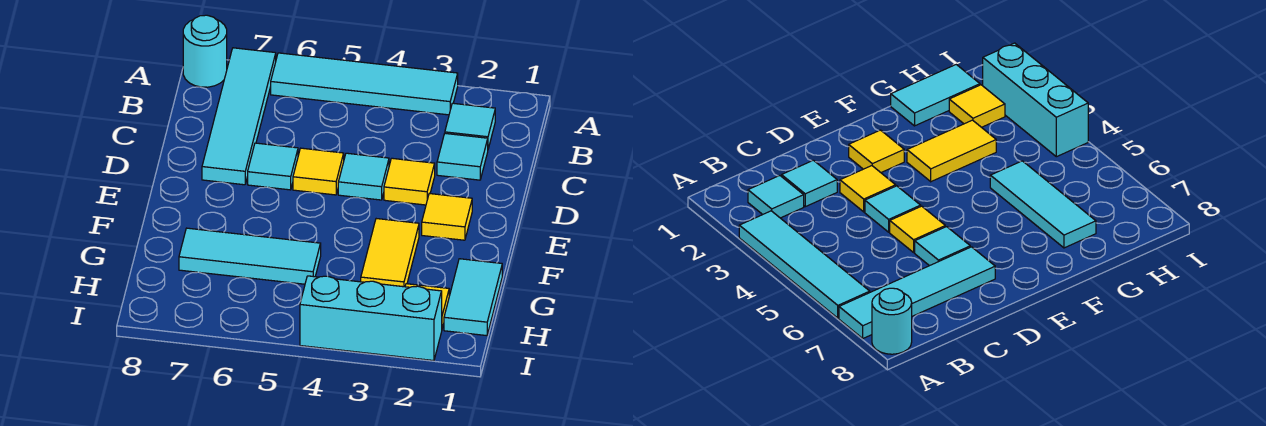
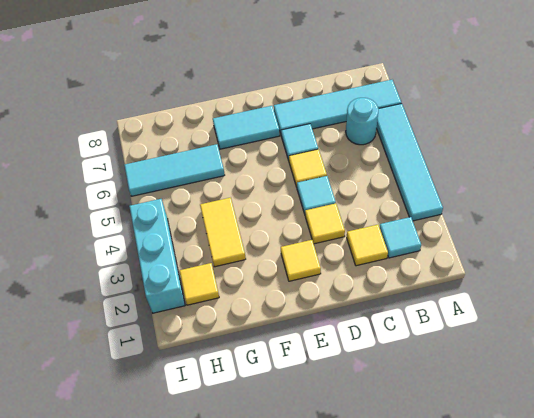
cyan round brick A8 level 1 -> cyan round brick B6 level 1
cyan tile C2 level 1 -> yellow tile C2 level 1
yellow tile F3:G3 level 1 -> yellow tile G3:G4 level 1
cyan tile G1:H1 level 1 -> cyan tile E7:F7 level 1
cyan tile G5:G7 level 1 -> cyan tile G6:I6 level 1

